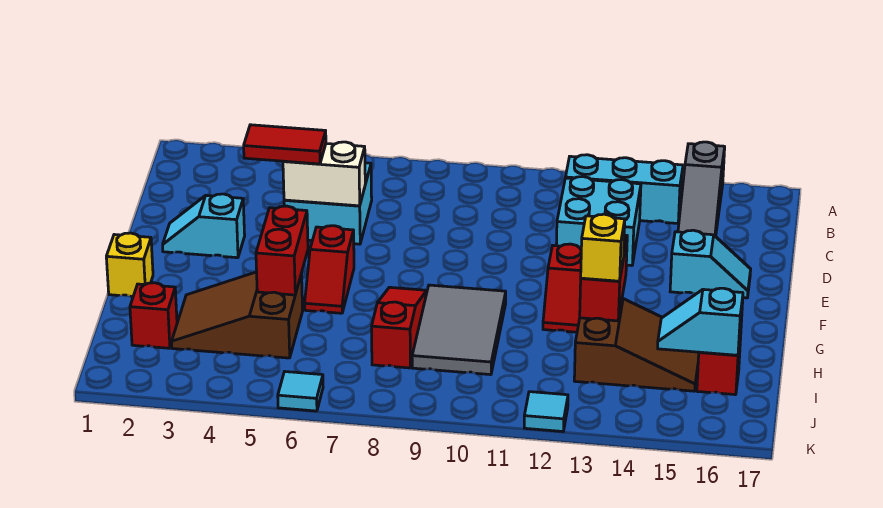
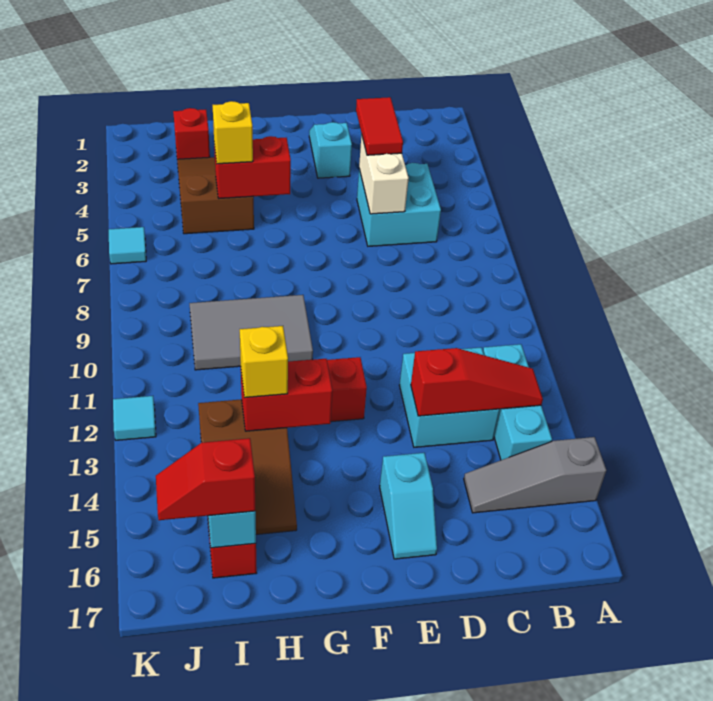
red slope F6:G6 level 1 top F -> red slope I16:J16 level 3 top I
yellow brick G1 level 1 -> yellow brick H5 level 3
red slope G8:I8 level 1 top I -> red slope B13:D13 level 2 top D

